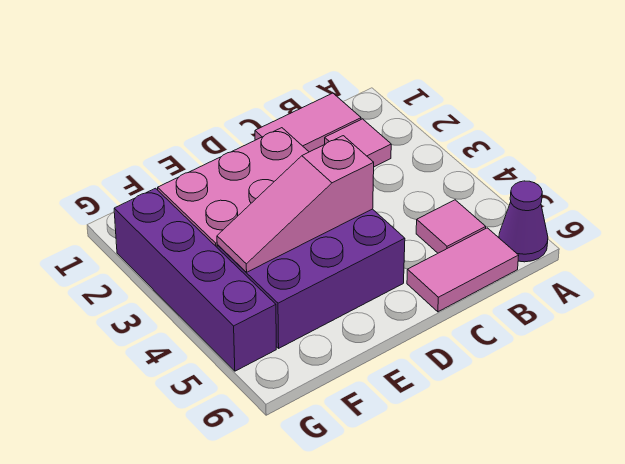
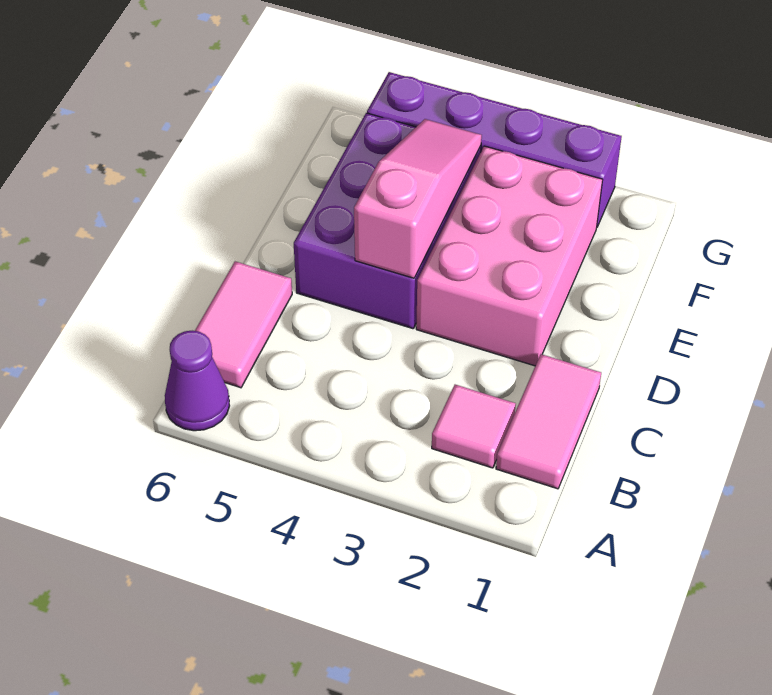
pink tile B5 level 1 -> none

